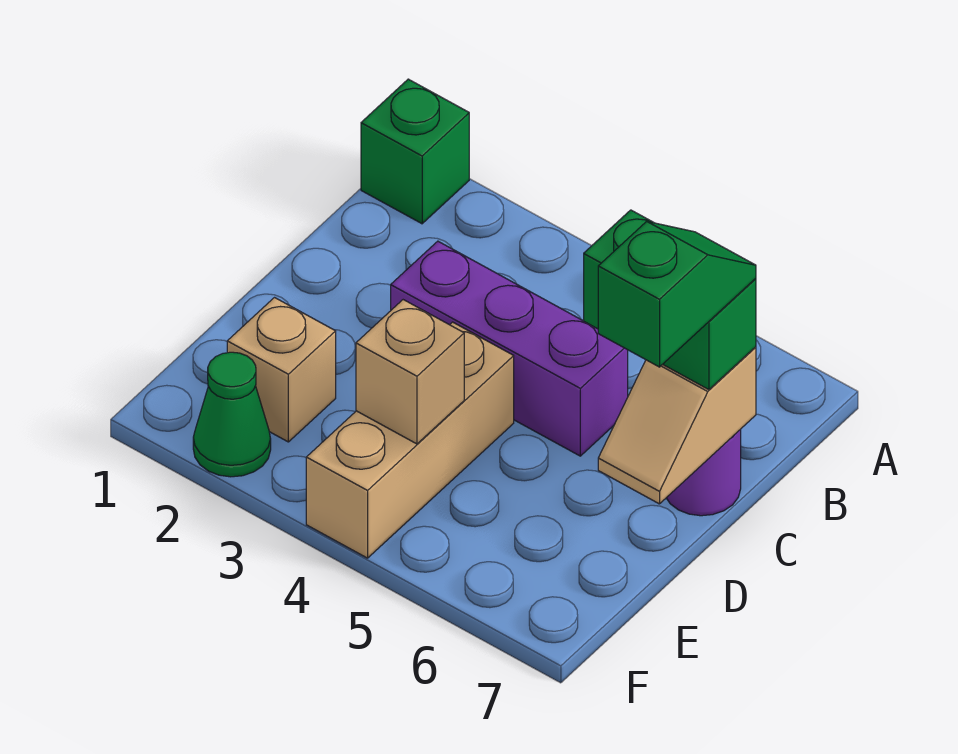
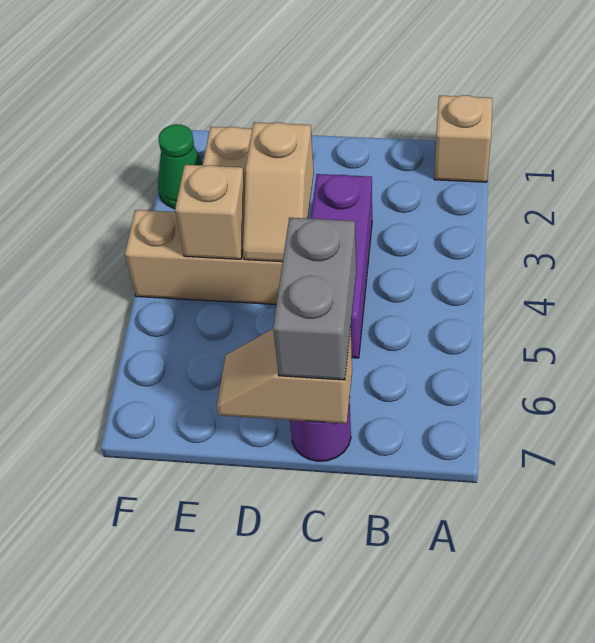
green brick A1 level 1 -> tan brick A1 level 1
green brick C6:C7 level 3 -> grey brick C6:C7 level 3
green slope C7:D7 level 4 top D -> none
none -> tan slope D3:D4 level 2 top 3

